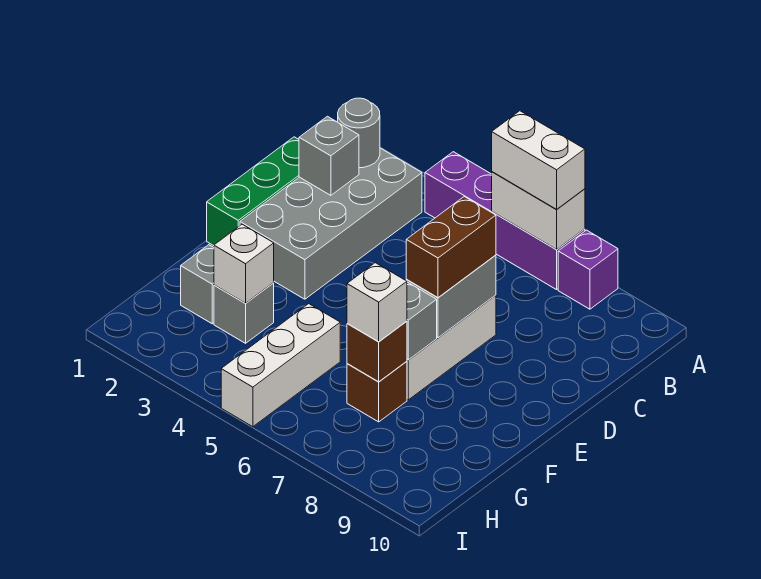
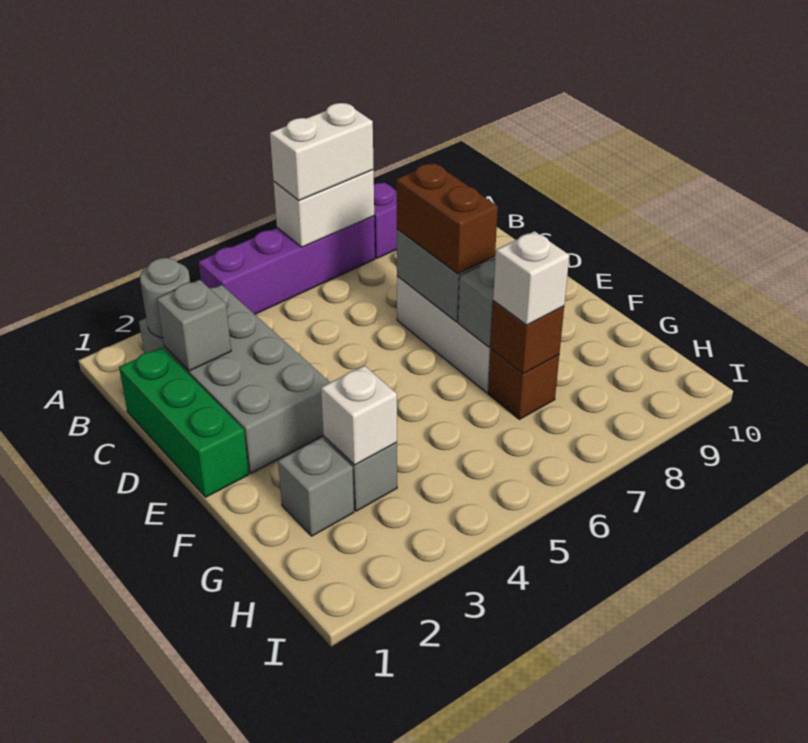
white brick G5:I5 level 1 -> none

